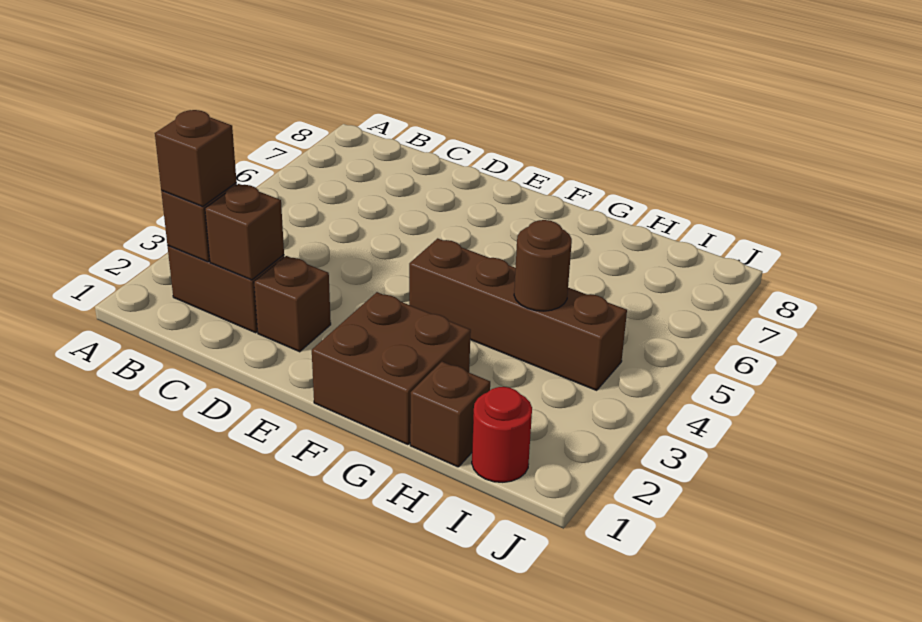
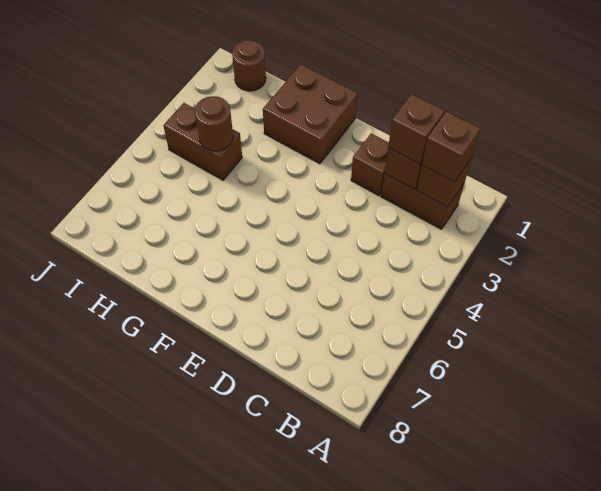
brown brick F4:I4 level 1 -> brown brick H4:I4 level 1
brown brick H1 level 1 -> brown brick C2 level 3
red round brick I1 level 1 -> brown round brick I1 level 1

